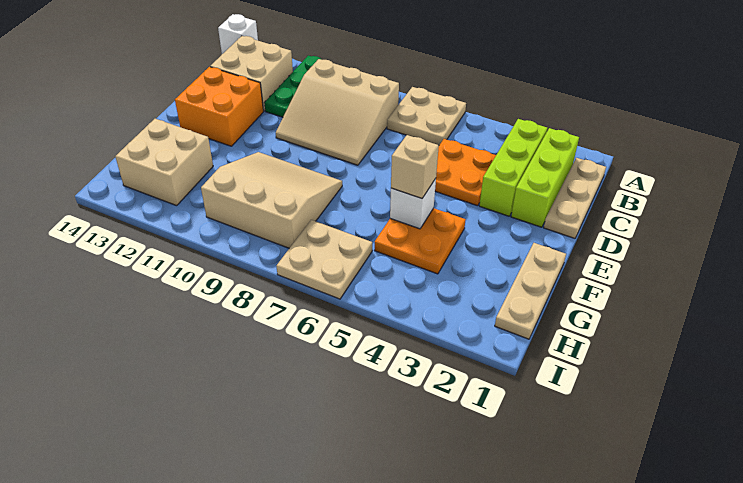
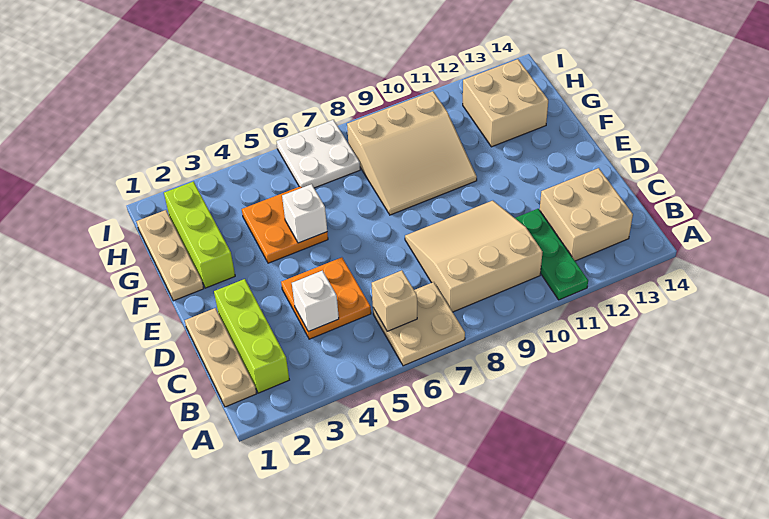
white brick A14 level 1 -> white brick C4 level 2
lime brick B3:D3 level 1 -> lime brick F2:H2 level 1
orange brick D12:E13 level 1 -> none
tan brick F5 level 3 -> tan brick B6 level 2
tan plate H6:I7 level 1 -> white plate H6:I7 level 1

